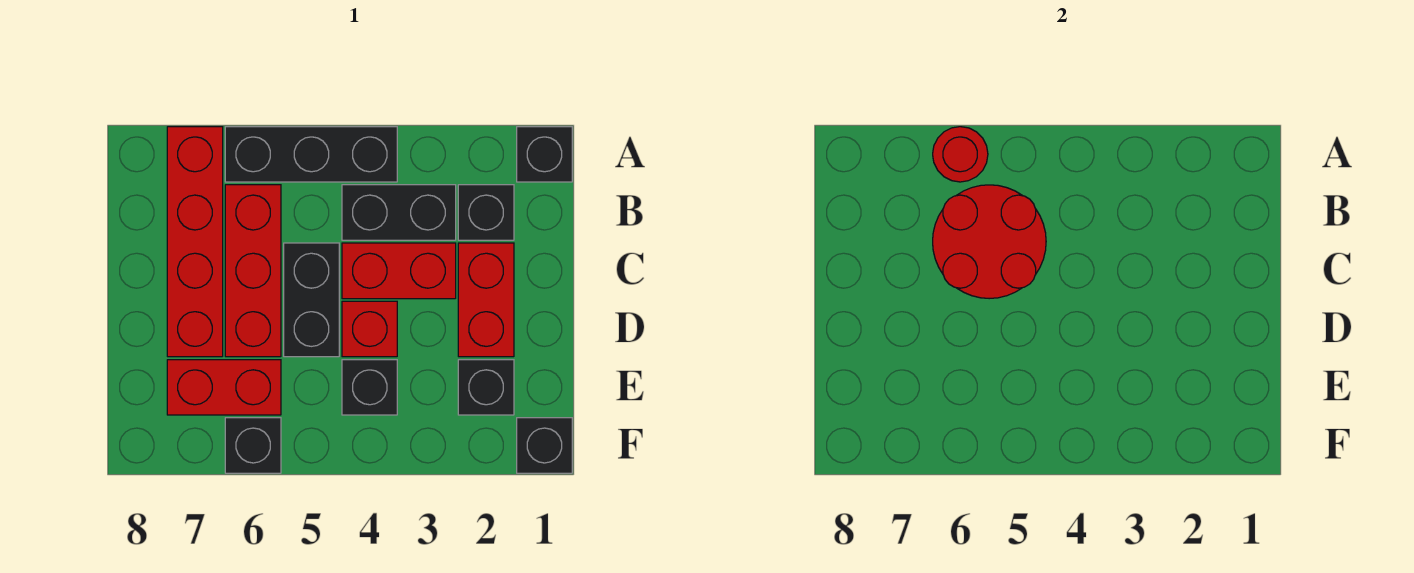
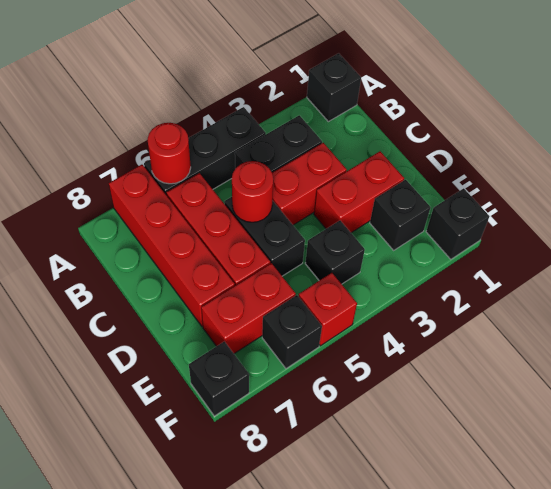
black brick B2 level 1 -> black brick F8 level 1
red round brick B5:C6 level 2 -> red round brick C5 level 2
red brick C2:D2 level 1 -> red brick D2:D3 level 1
red brick D4 level 1 -> red brick F5 level 1

